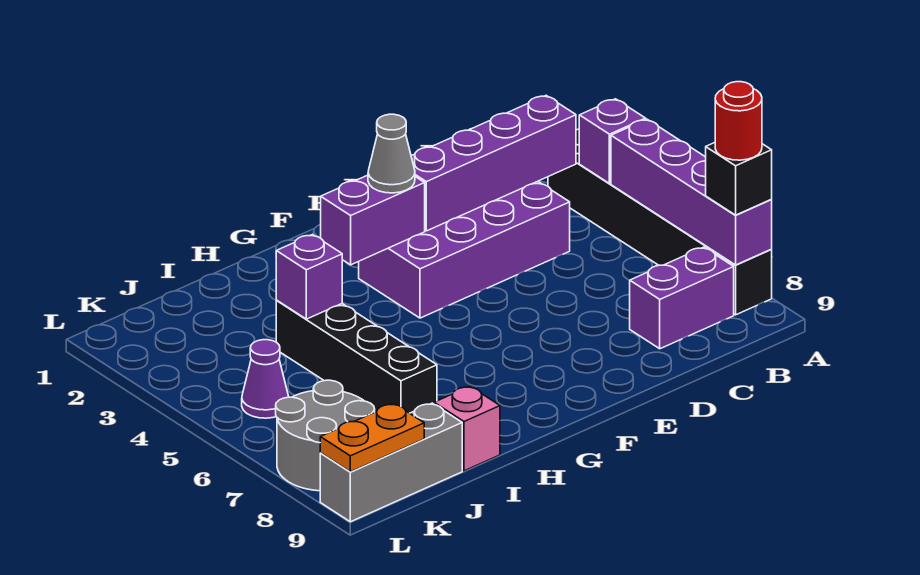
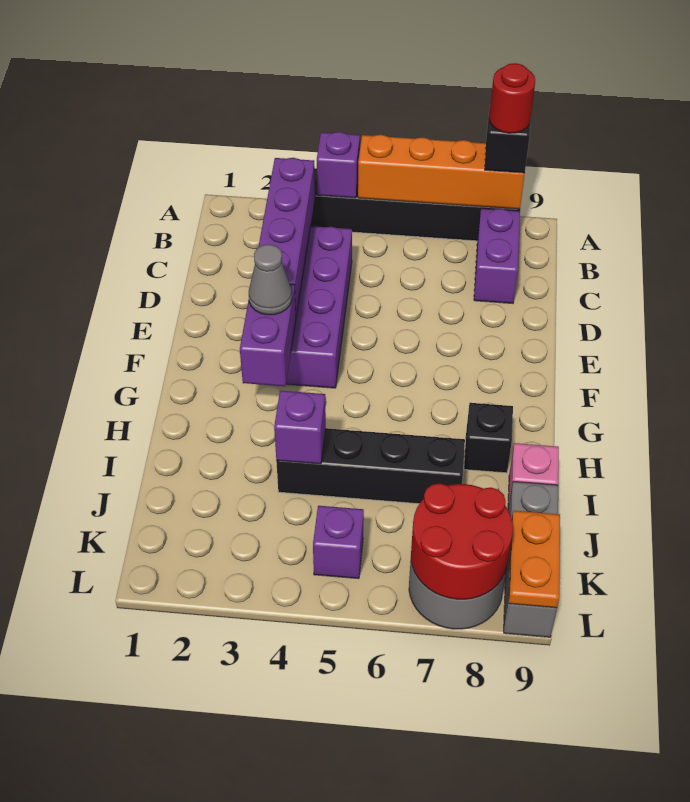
purple brick A5:A8 level 2 -> orange brick A5:A8 level 2
none -> black brick H8 level 1
purple cone K5 level 1 -> purple brick K5 level 1
none -> red round brick K7:L8 level 2

